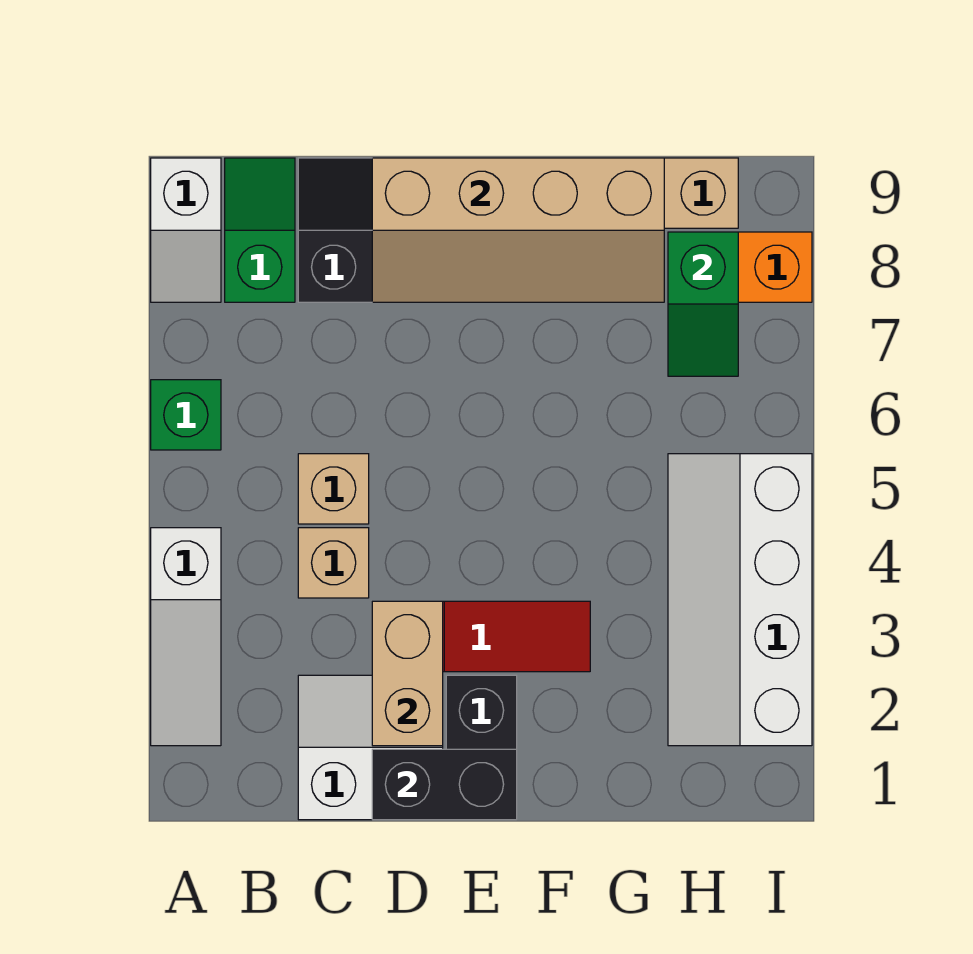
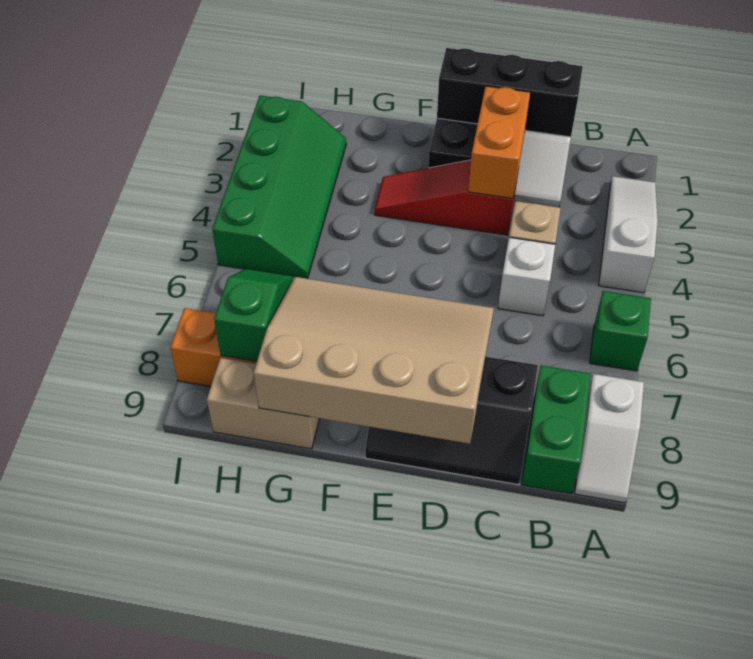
white slope A8:A9 level 1 top 9 -> white slope A8:A9 level 1 top 8
green slope B8:B9 level 1 top 8 -> green brick B8:B9 level 1
tan brick C5 level 1 -> white brick C5 level 1
black brick D1:E1 level 2 -> black brick C1:E1 level 2
tan brick D2:D3 level 2 -> orange brick D2:D3 level 2
tan slope D8:G9 level 2 top 9 -> tan slope D7:G9 level 2 top 9
white slope H2:I5 level 1 top I -> green slope H2:I5 level 1 top I

